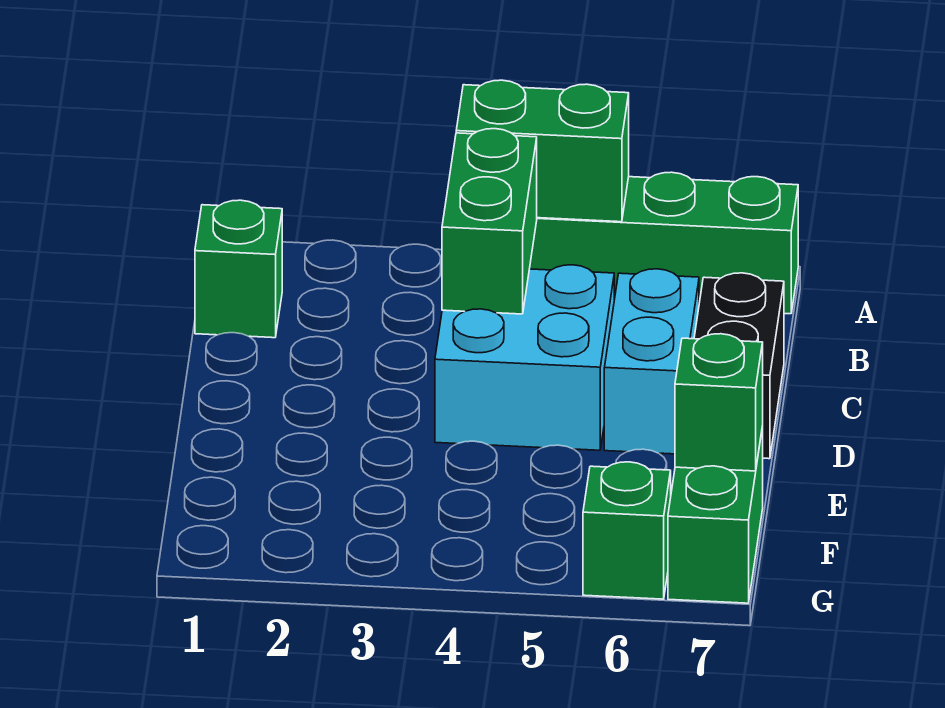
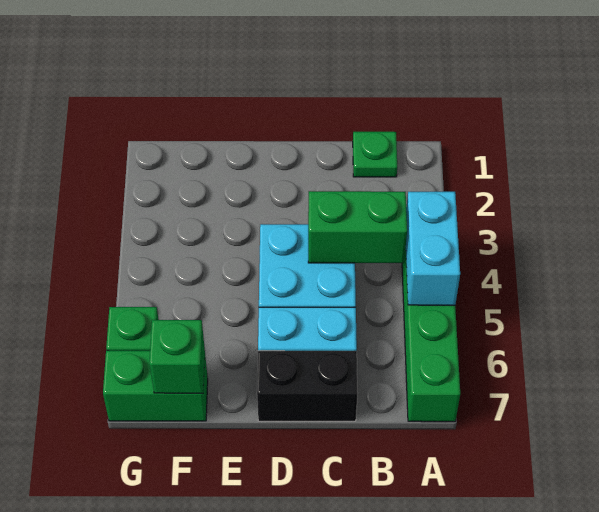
green brick A4:A5 level 2 -> cyan brick A4:A5 level 2
green brick B1 level 1 -> green plate B1 level 1

